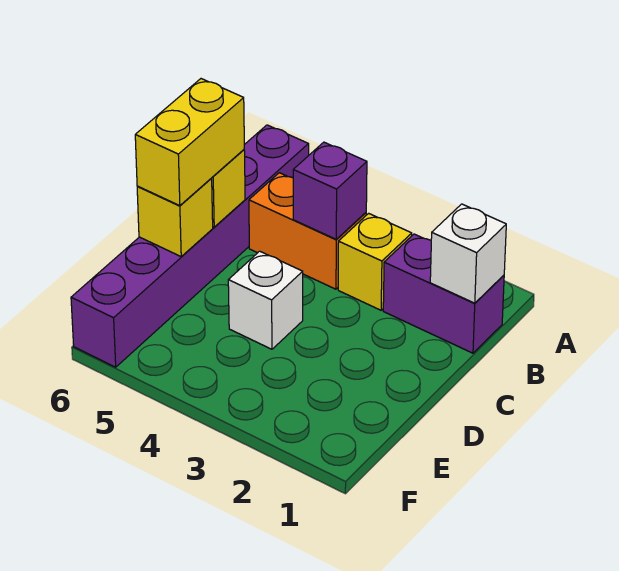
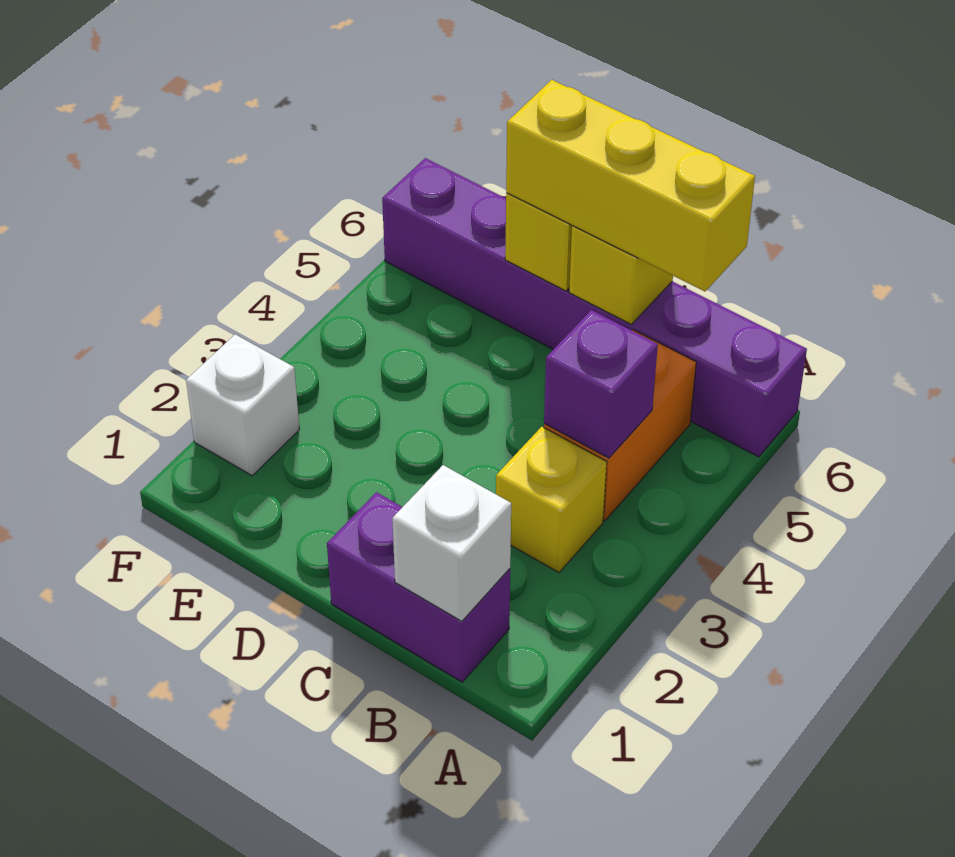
purple brick B1:B2 level 1 -> purple brick B1:C1 level 1
yellow brick C6:D6 level 3 -> yellow brick B6:D6 level 3
white brick D4 level 1 -> white brick F2 level 1

